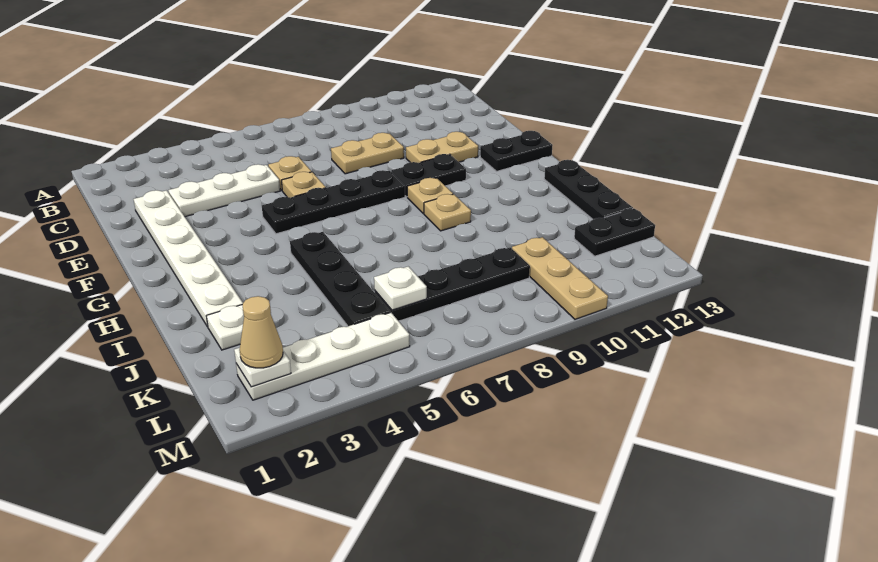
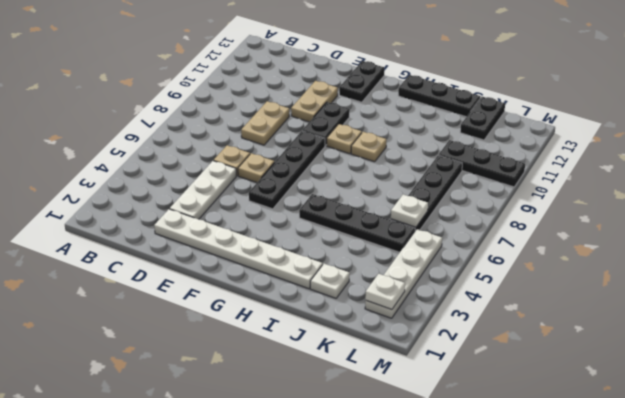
tan plate K10:M10 level 1 -> black plate K10:M10 level 1
tan cone L2 level 3 -> none

